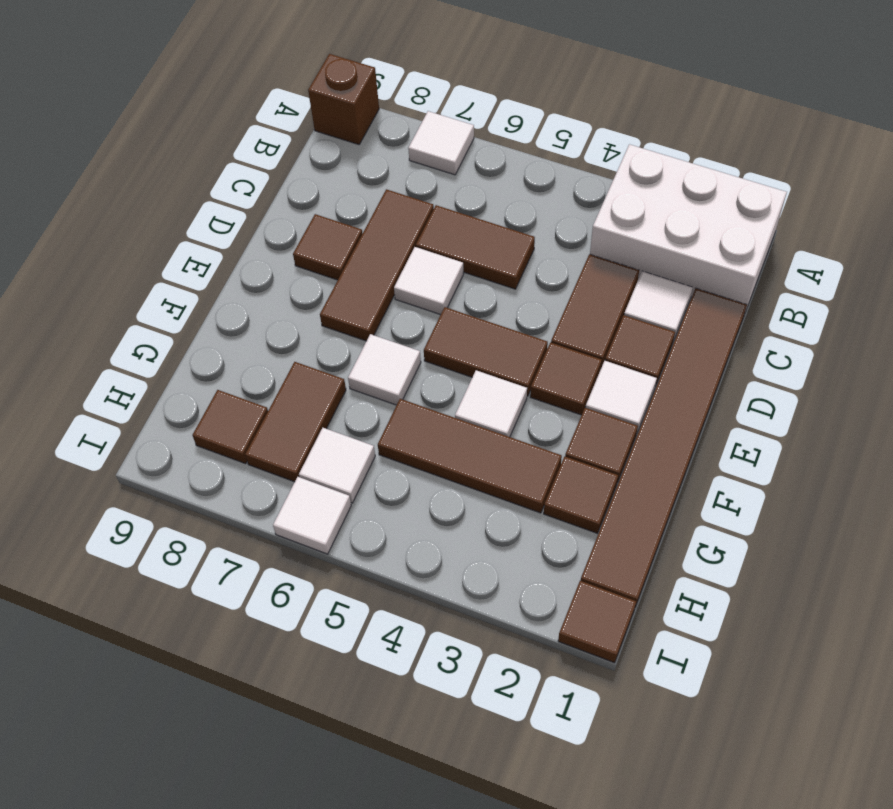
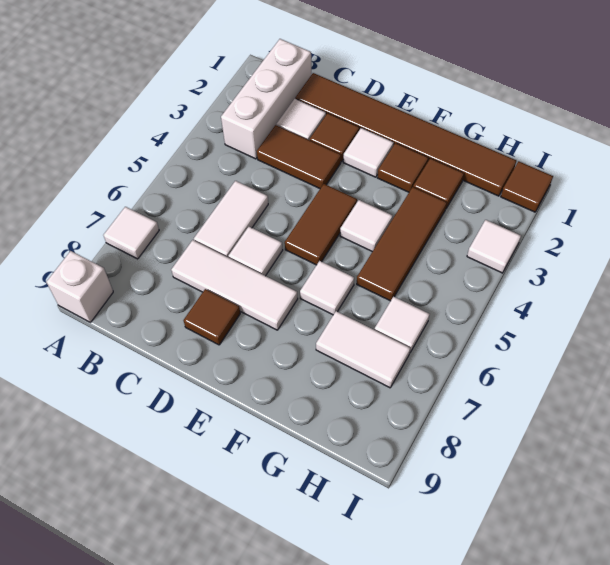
white brick A1:B3 level 1 -> white brick B1:B3 level 1
brown brick A9 level 1 -> white brick A9 level 1
brown tile C5:C6 level 1 -> white tile C5:C6 level 1
brown tile C7:E7 level 1 -> white tile C7:E7 level 1
brown tile E3 level 1 -> none
brown tile G7:H7 level 1 -> white tile G7:H7 level 1
brown tile H8 level 1 -> none
white tile I6 level 1 -> white tile I3 level 1

